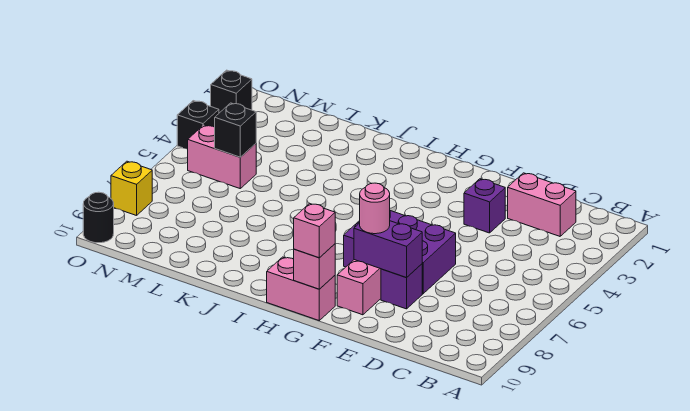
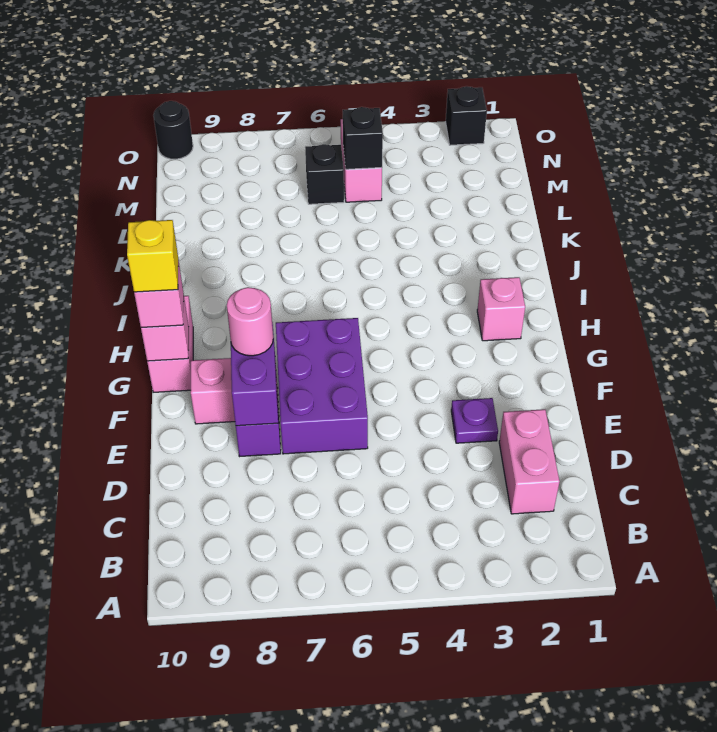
purple brick E3 level 1 -> purple plate E3 level 1
none -> pink brick H2 level 1
black brick O4 level 1 -> black brick M6 level 1
yellow brick O8 level 1 -> yellow brick G10 level 4

